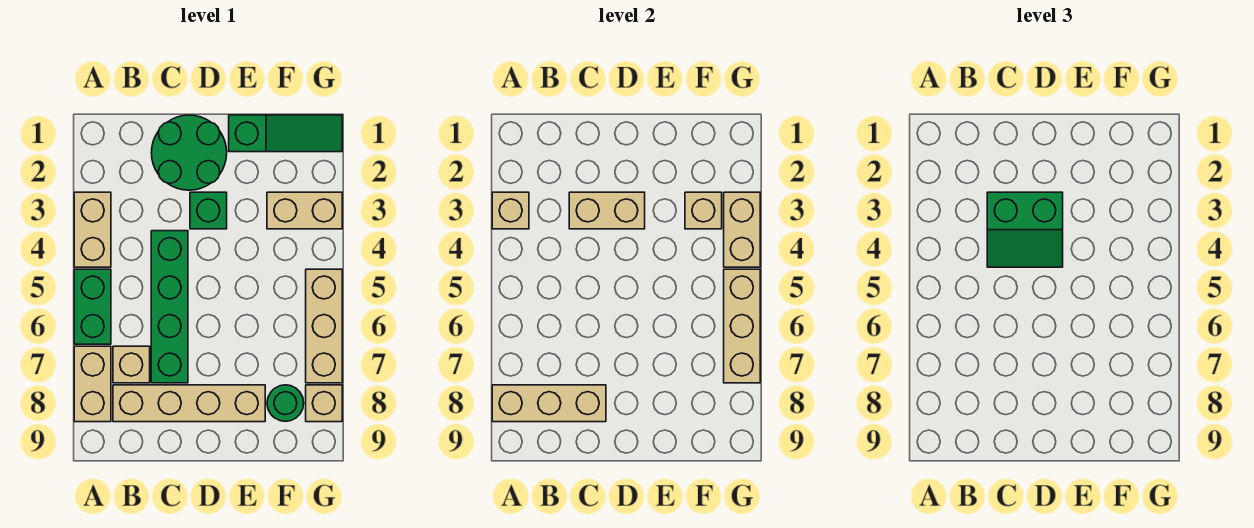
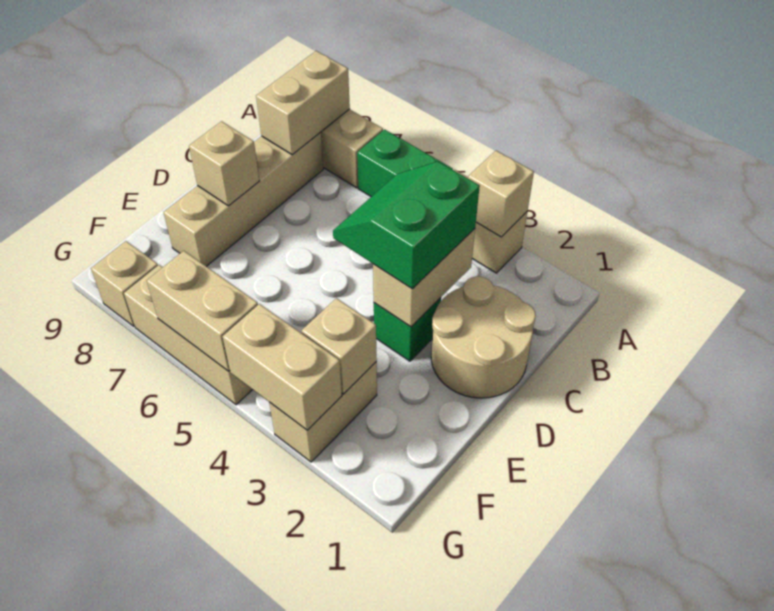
tan brick A8:C8 level 2 -> tan brick A8:B8 level 2
tan brick B7 level 1 -> tan brick D8 level 2
green round brick C1:D2 level 1 -> tan round brick C1:D2 level 1
green brick C4:C7 level 1 -> none
green slope E1:G1 level 1 top E -> none
green round brick F8 level 1 -> none
tan brick G5:G7 level 2 -> tan brick G5:G6 level 2

